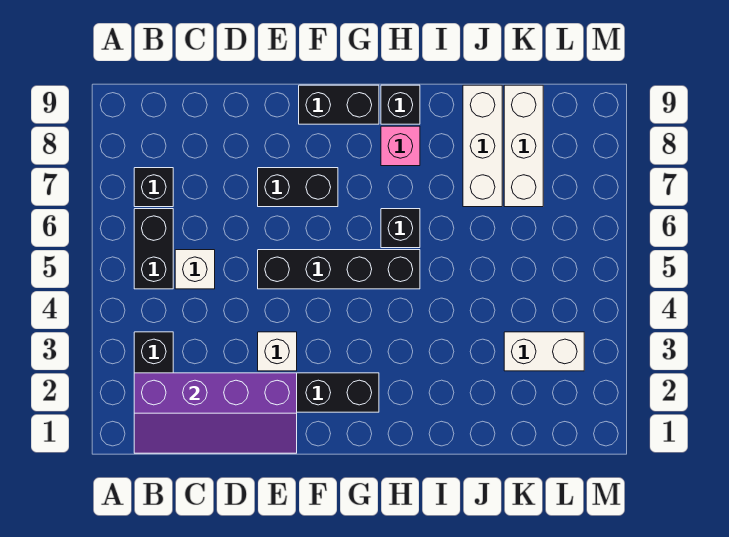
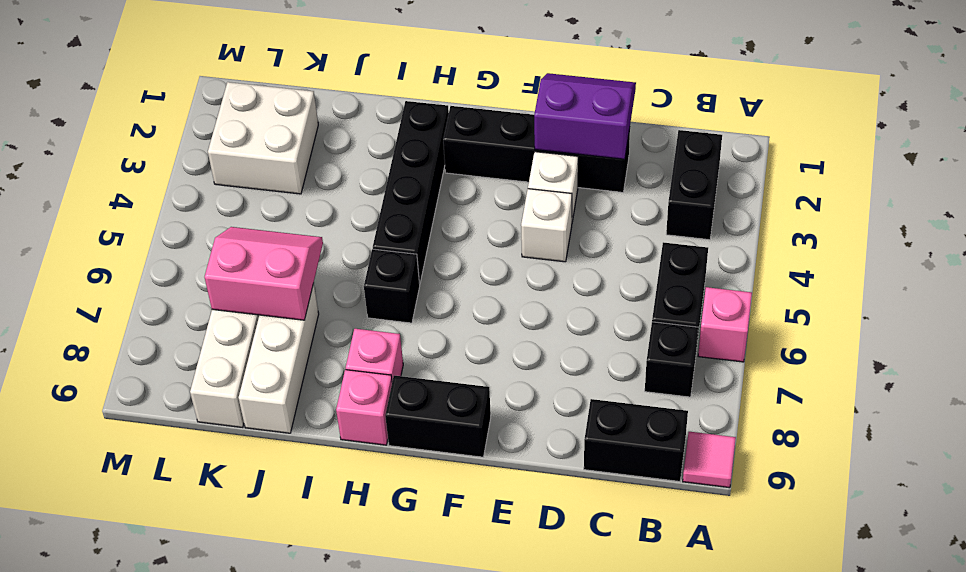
none -> pink brick A6 level 1
none -> pink tile A9 level 1
purple slope B1:E2 level 2 top 2 -> purple slope D1:E2 level 2 top 2
white brick C5 level 1 -> white brick E4 level 1
black brick E5:H5 level 1 -> black brick H2:H5 level 1
black brick E7:F7 level 1 -> black brick B9:C9 level 1
black brick H9 level 1 -> pink brick H9 level 1
none -> pink slope J6:K7 level 2 top 7
white brick K3:L3 level 1 -> white brick K2:L3 level 1

